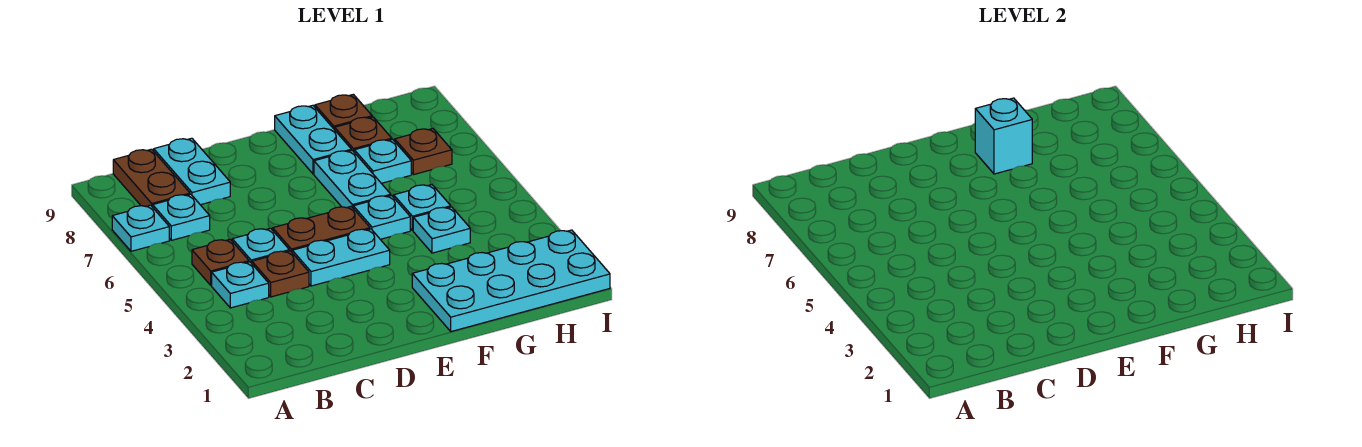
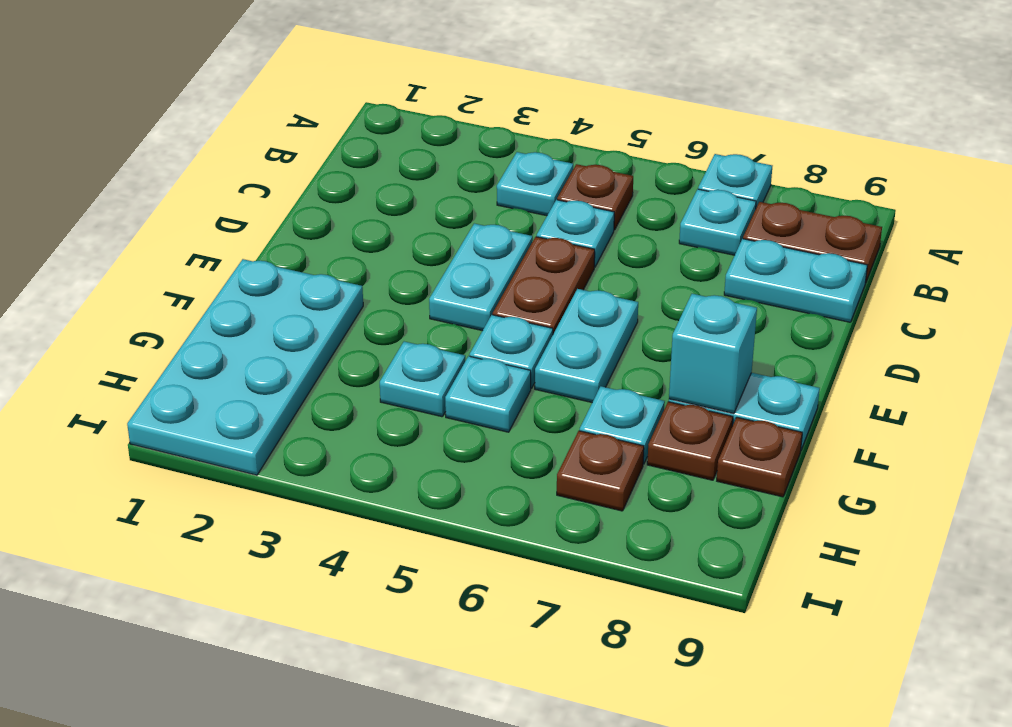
brown plate C4 level 1 -> none
cyan plate F6:F7 level 1 -> cyan plate E6:F6 level 1

